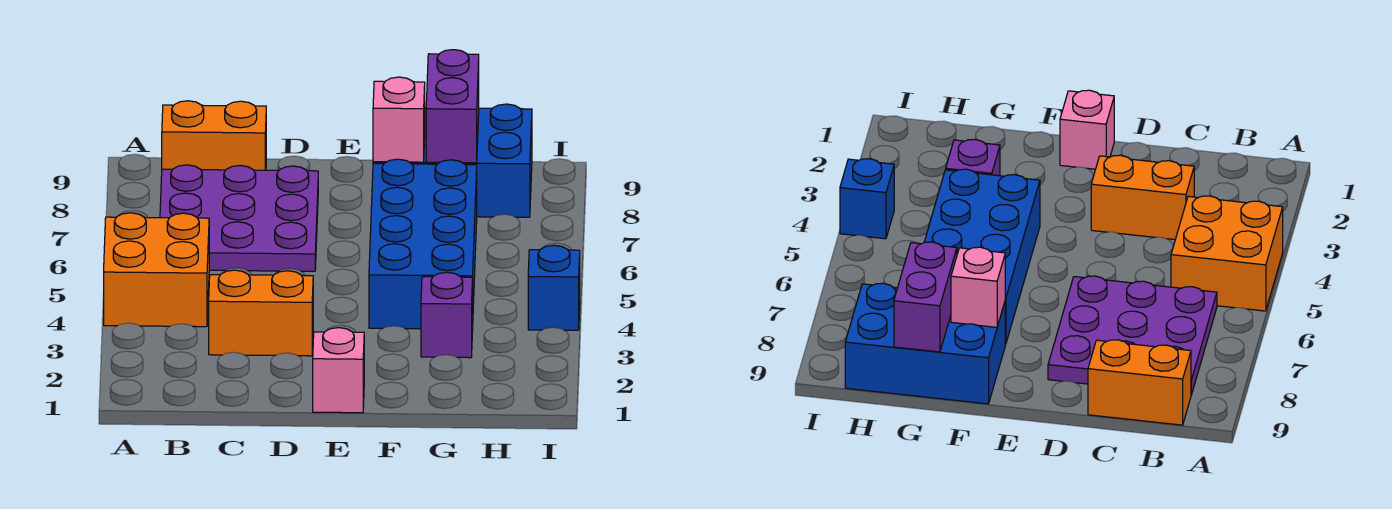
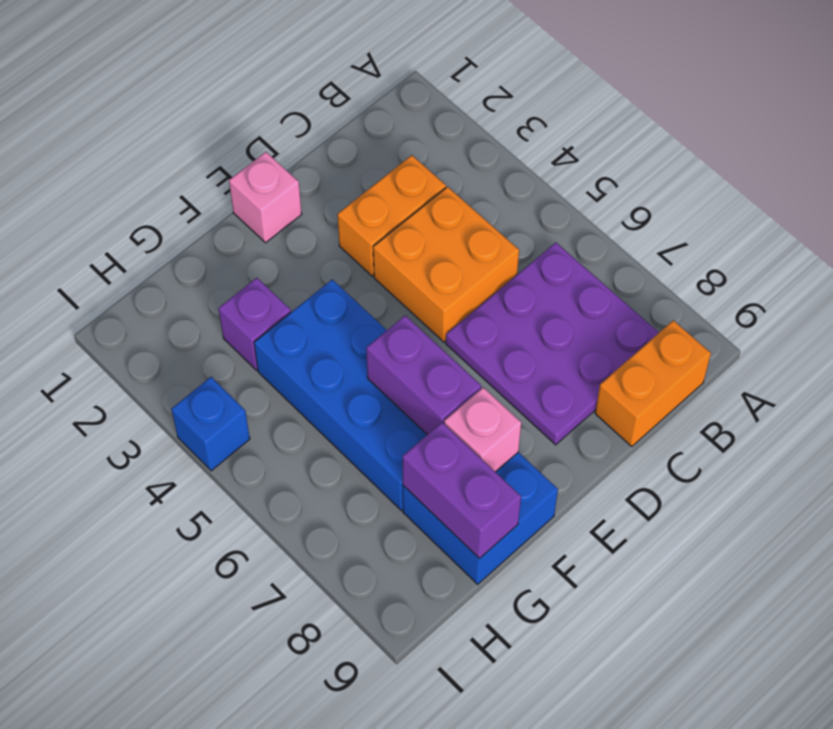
orange brick A4:B5 level 1 -> orange brick C4:D5 level 1
none -> purple brick F6:F7 level 2
blue brick F8:H9 level 1 -> blue brick F8:G9 level 1

